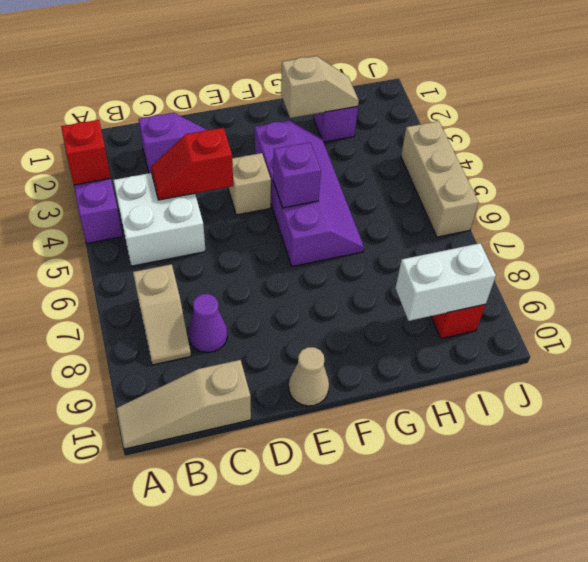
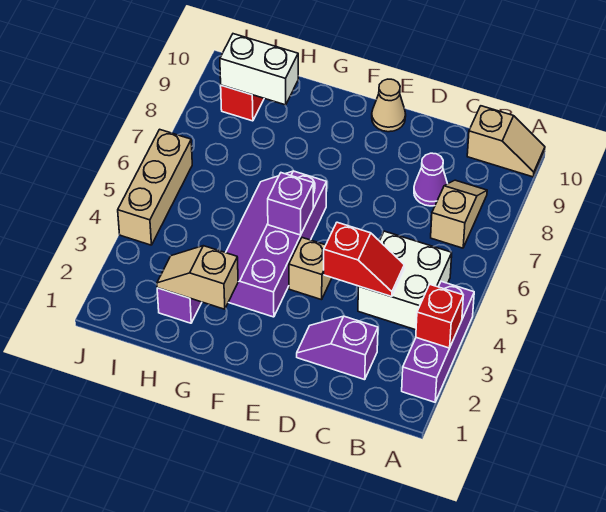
tan slope A10:C10 level 1 top C -> tan slope A10:B10 level 1 top B

